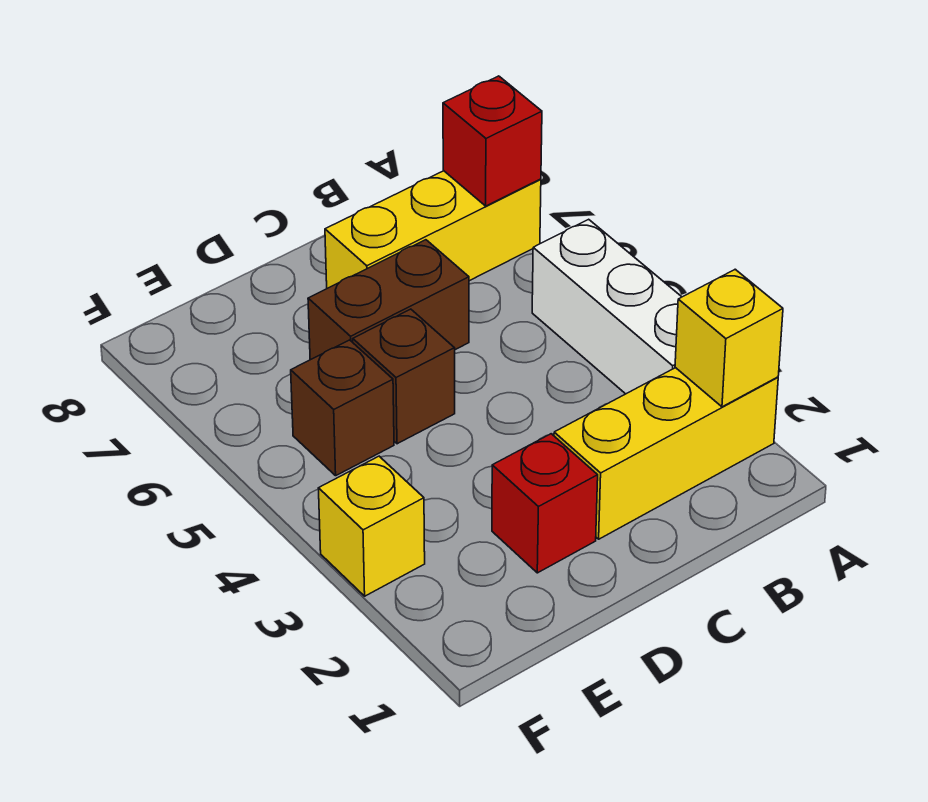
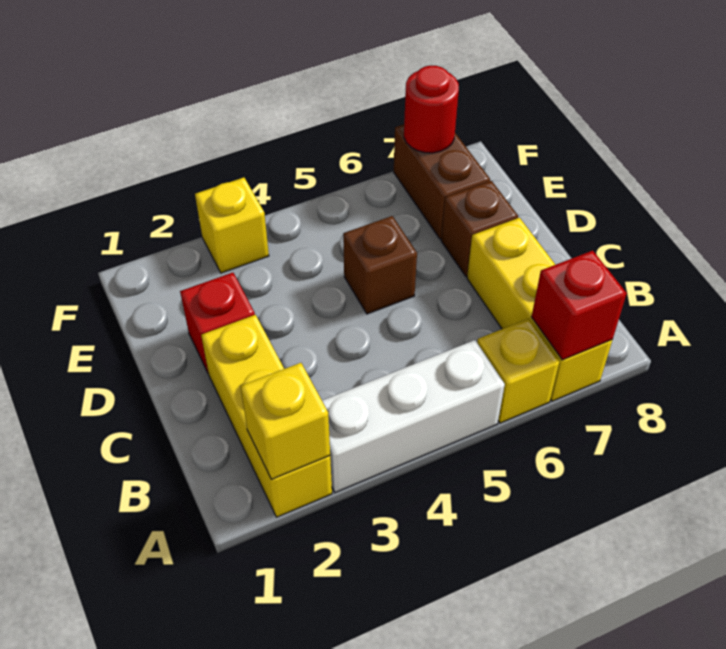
none -> yellow brick A6 level 1
brown brick C6:D6 level 1 -> brown brick E7:F7 level 1
brown brick E5 level 1 -> brown brick D7 level 1
none -> red round brick F7 level 2

